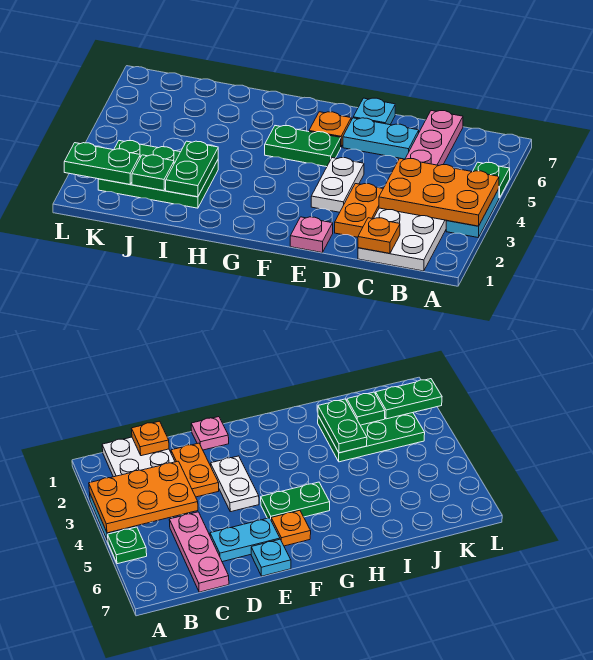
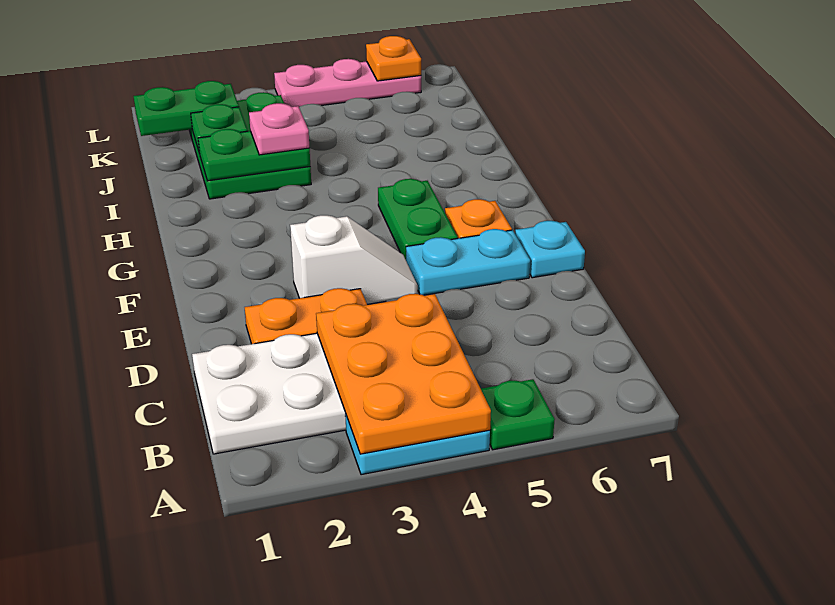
orange plate C1 level 2 -> orange plate L6 level 2
pink plate C5:C7 level 1 -> pink plate L4:L6 level 1
cyan plate D6:E6 level 1 -> cyan plate E5:E6 level 1
pink plate E1 level 1 -> pink plate I3 level 3
white plate E3:E4 level 1 -> white slope E3:E4 level 1 top 3
green plate K2:L2 level 2 -> green plate K1:K2 level 2

